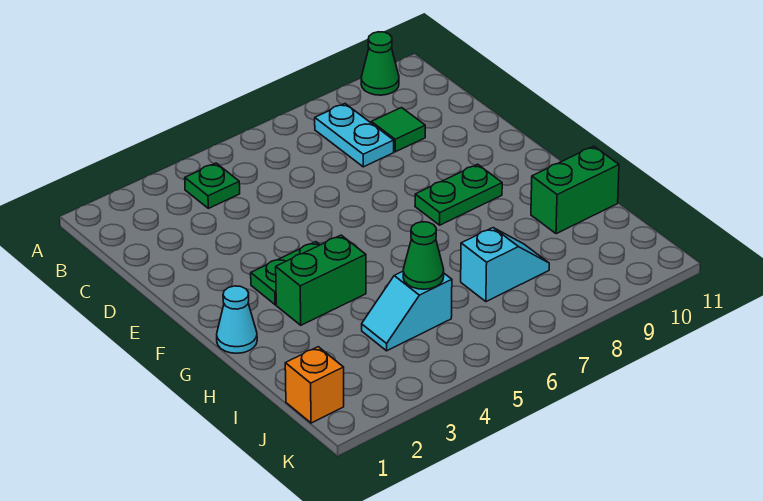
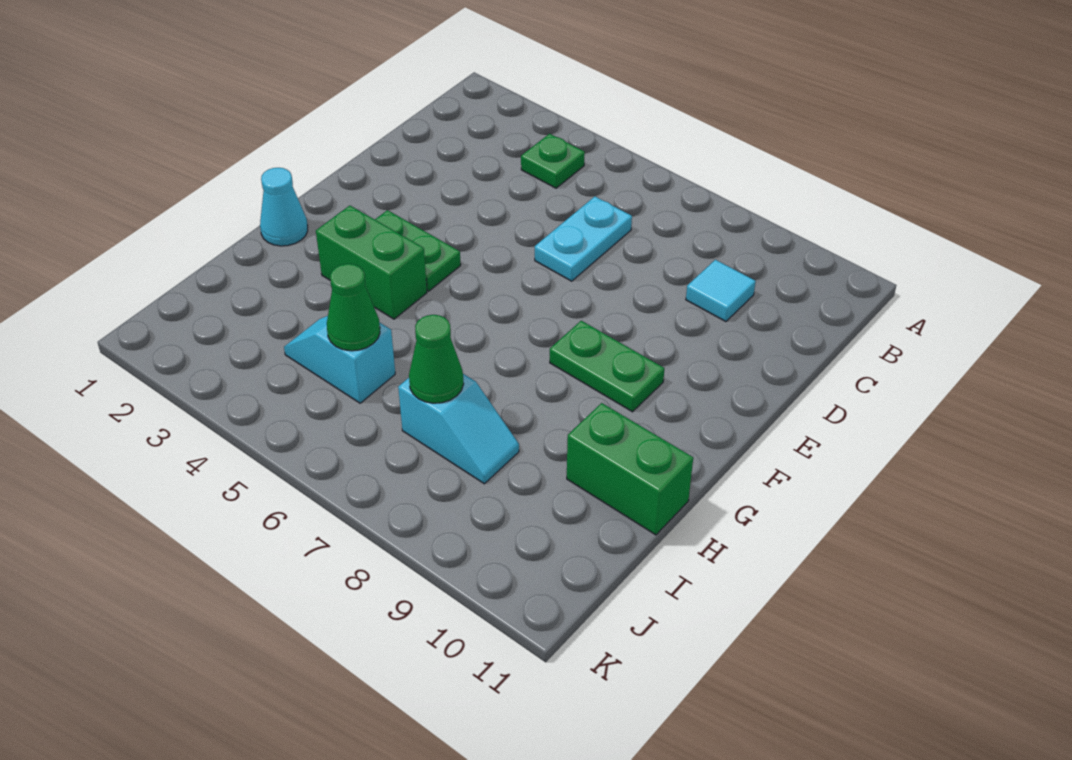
green cone A10 level 1 -> green cone I7 level 2
cyan plate B8:C8 level 1 -> cyan plate C6:D6 level 1
green tile C9 level 1 -> cyan tile C9 level 1
orange brick J1 level 1 -> none

